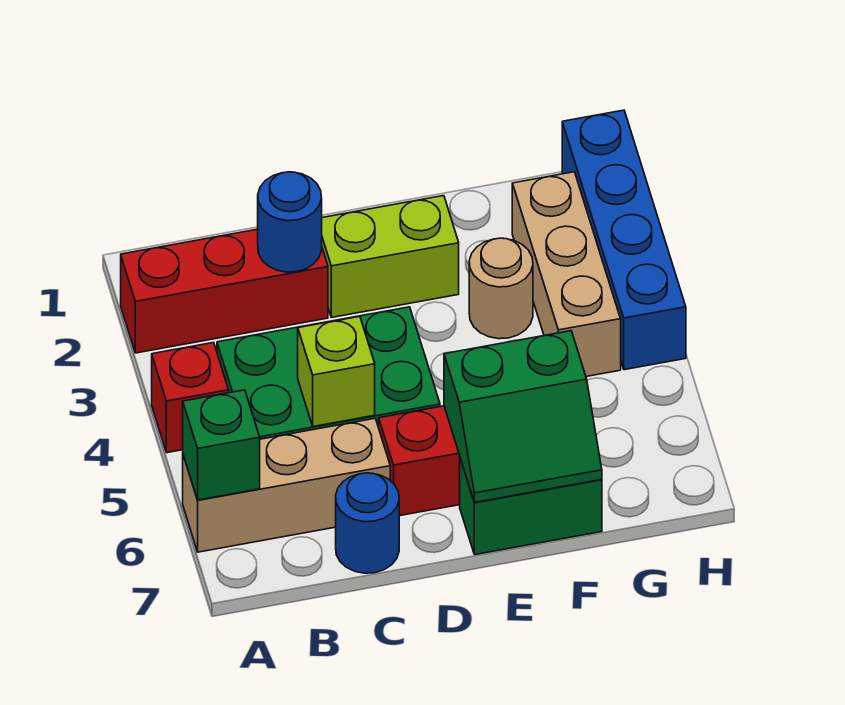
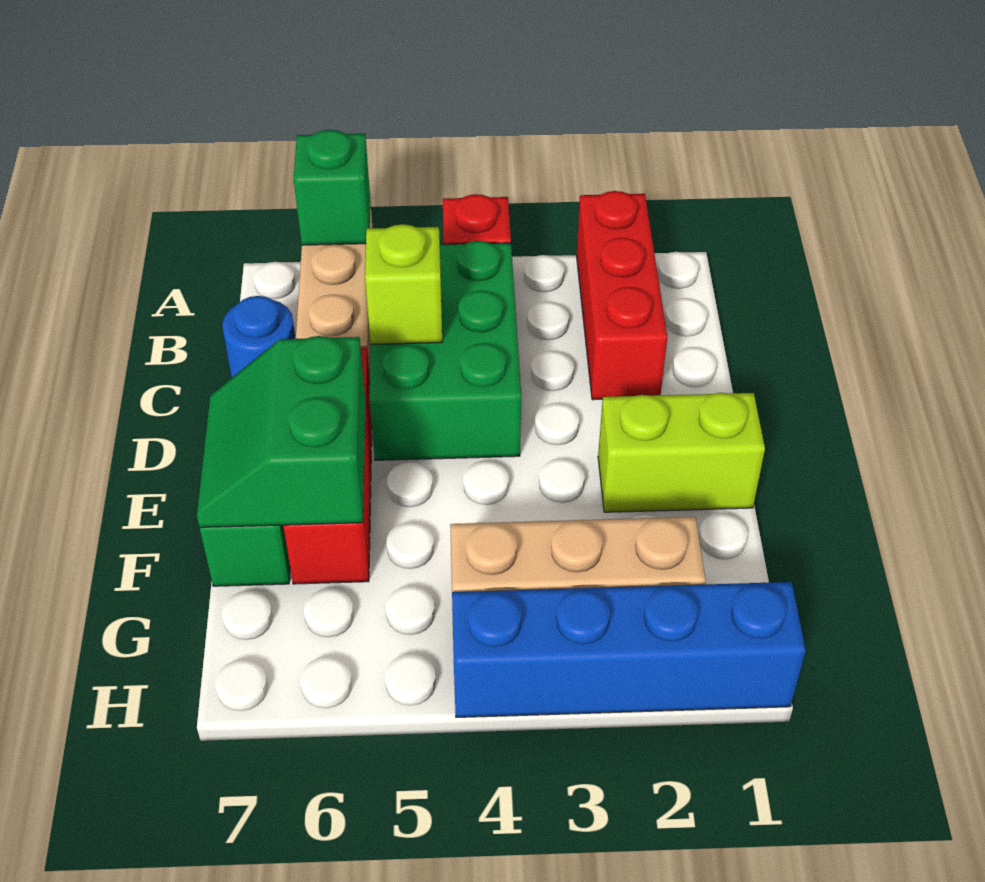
blue round brick C2 level 2 -> none
lime brick D2:E2 level 1 -> lime brick E1:E2 level 1
tan round brick F3 level 1 -> none

